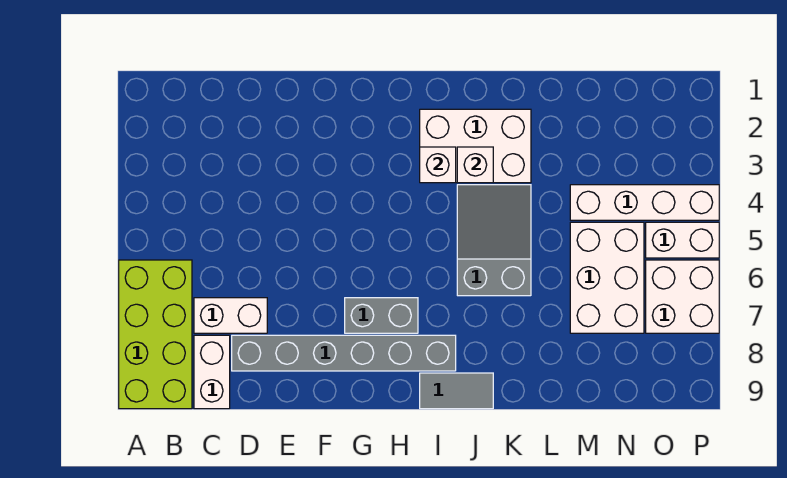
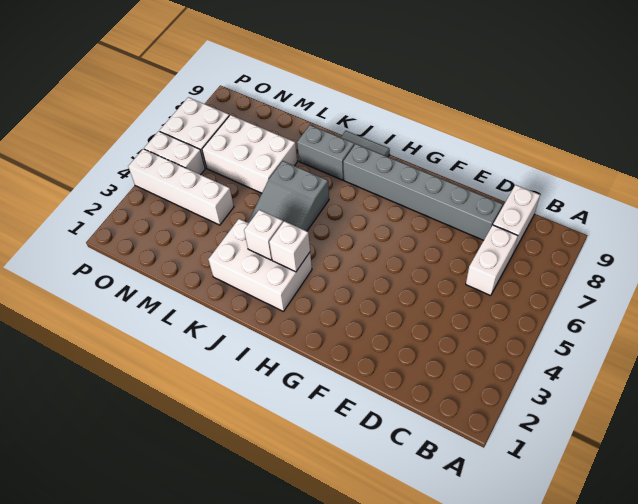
lime brick A6:B9 level 1 -> none
white brick C7:D7 level 1 -> white brick C6:C7 level 1
grey brick G7:H7 level 1 -> grey brick J8:K8 level 1
white brick M5:N7 level 1 -> white brick L6:N7 level 1

